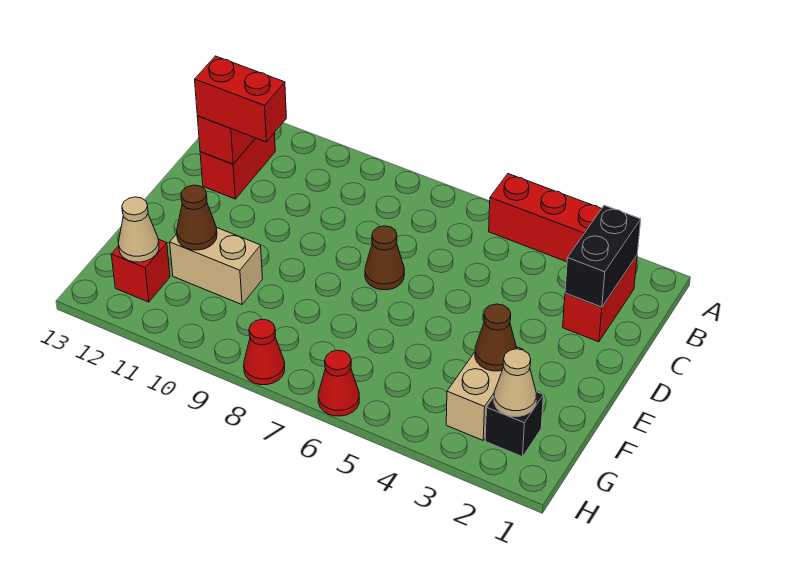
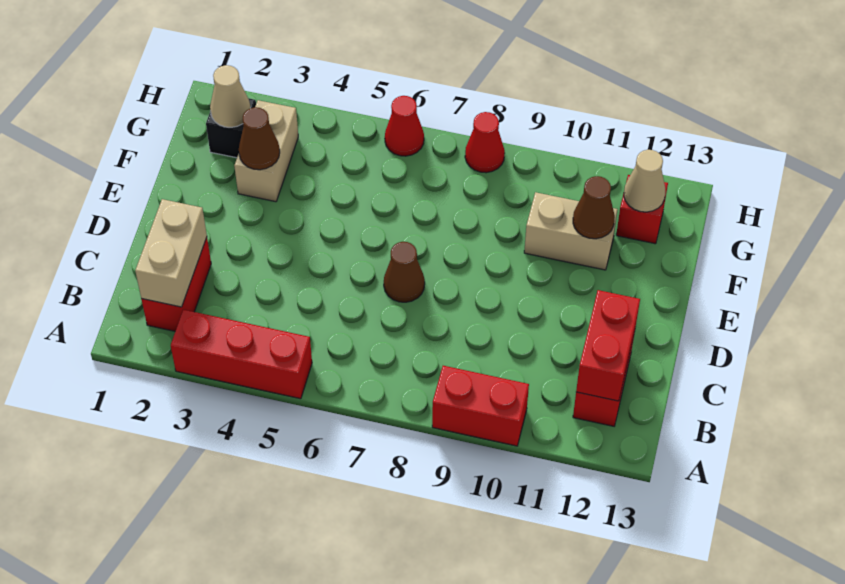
black brick B2:C2 level 2 -> tan brick B2:C2 level 2
red brick C11:C12 level 3 -> red brick A9:A10 level 1

